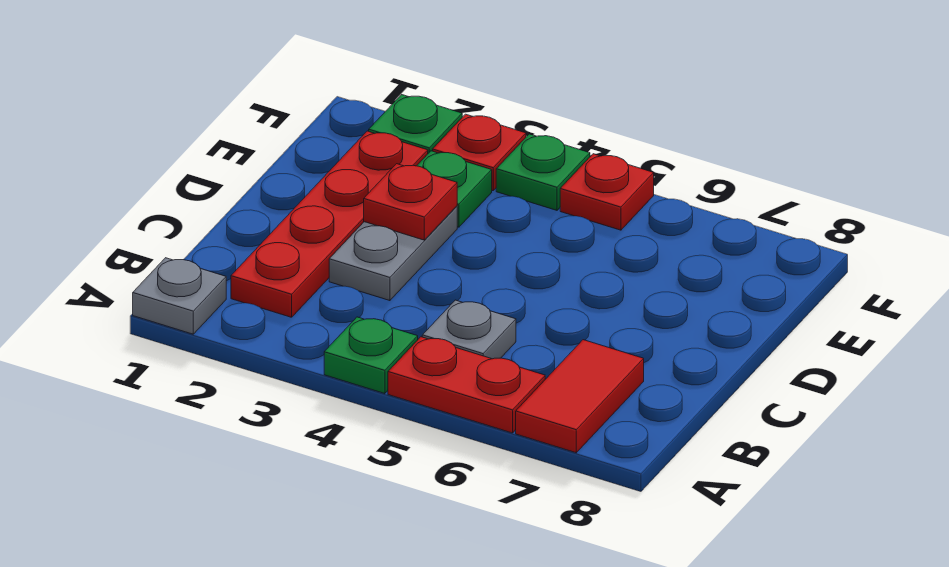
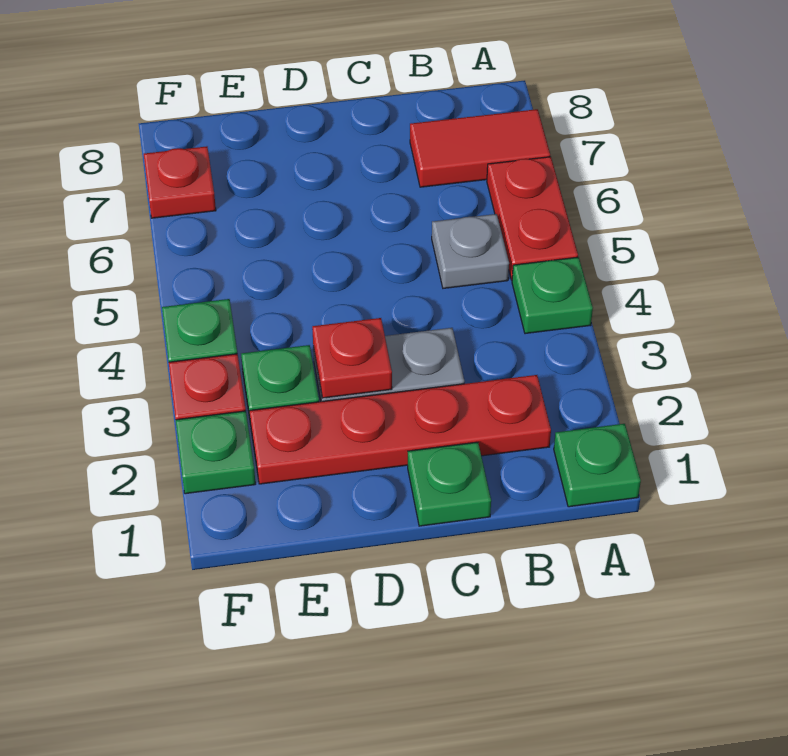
grey plate A1 level 1 -> green plate A1 level 1
none -> green plate C1 level 1
red plate F5 level 1 -> red plate F7 level 1

